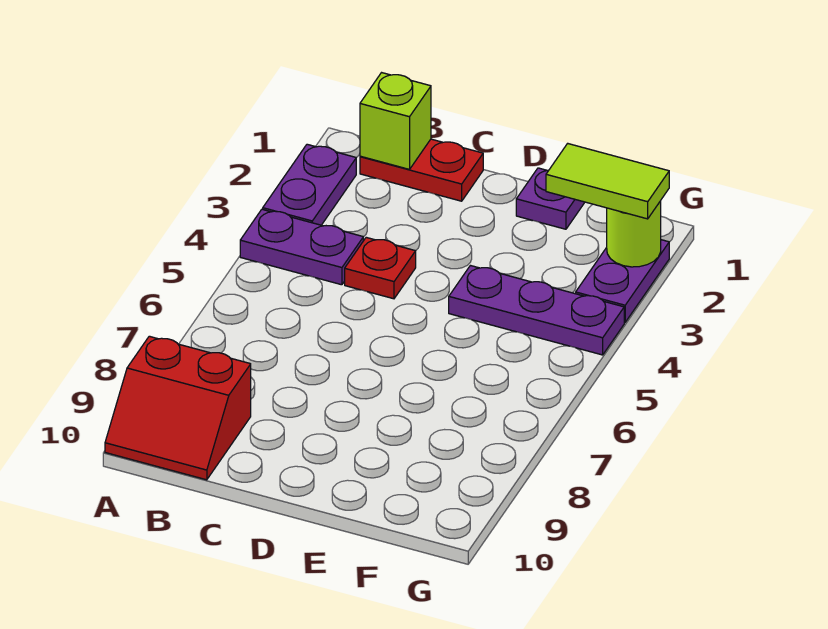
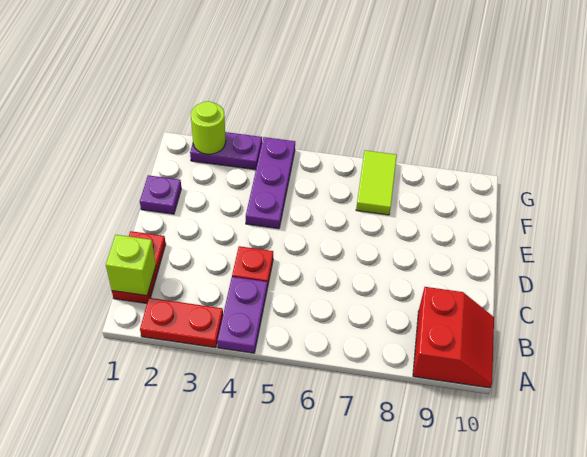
purple plate A2:A3 level 1 -> red plate A2:A3 level 1
lime tile F2:G2 level 3 -> lime tile F7:G7 level 1

